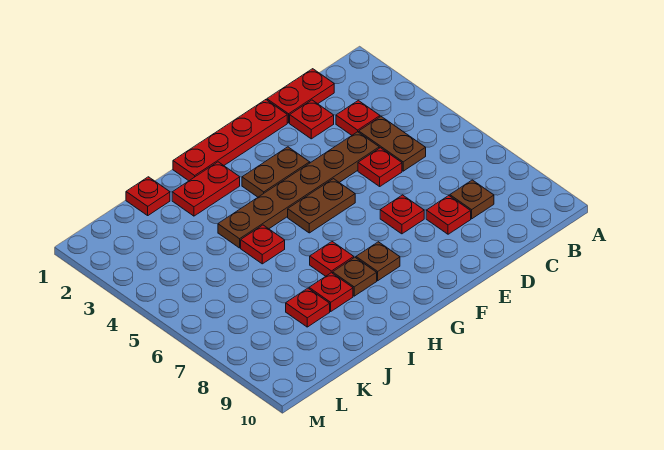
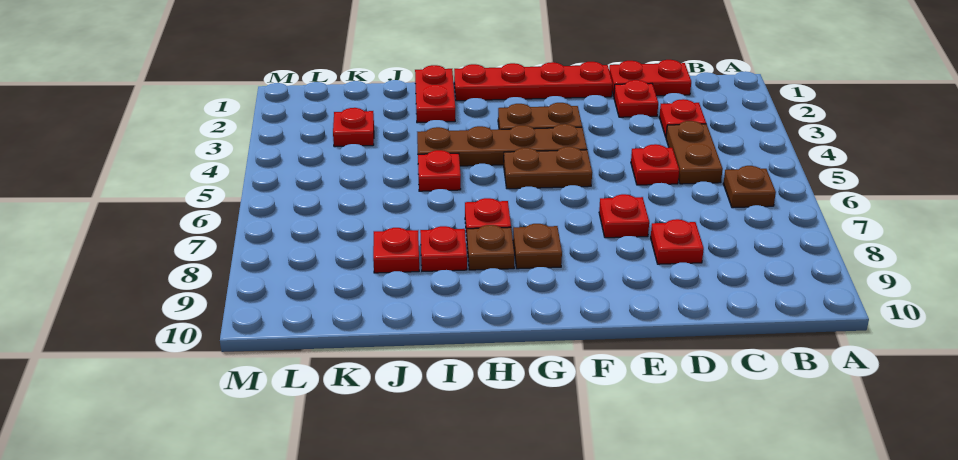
brown plate C8 level 1 -> brown plate B6 level 1
brown plate D4:I4 level 1 -> brown plate F4:I4 level 1
red plate H2:I2 level 1 -> red plate I1:I2 level 1
red plate J1 level 1 -> red plate K3 level 1

